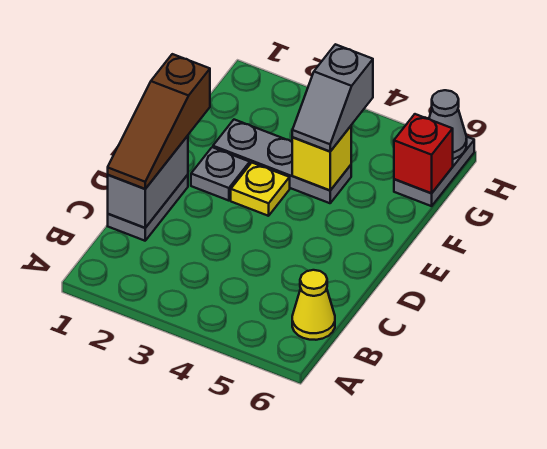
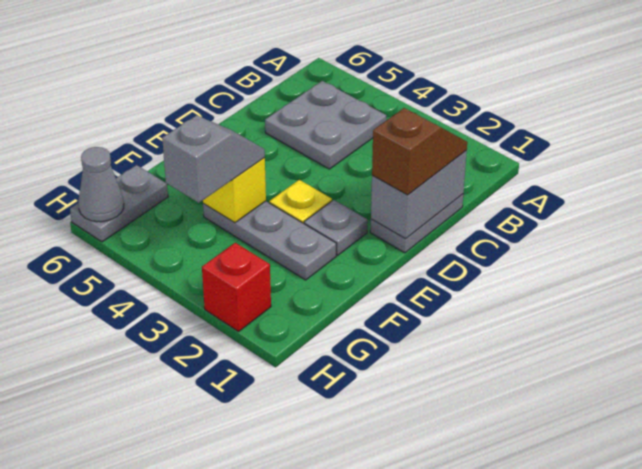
none -> grey plate B4:C5 level 1
yellow cone B6 level 1 -> none
brown slope C1:E1 level 3 top E -> brown slope C1:D1 level 3 top D
red brick G6 level 2 -> red brick H2 level 1

